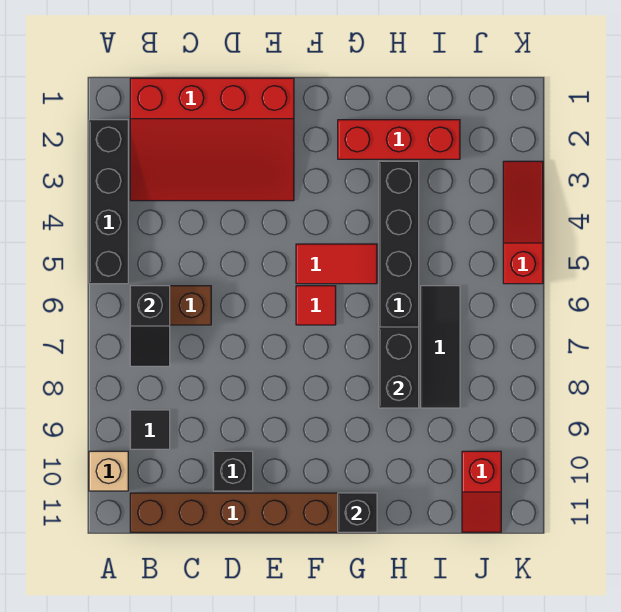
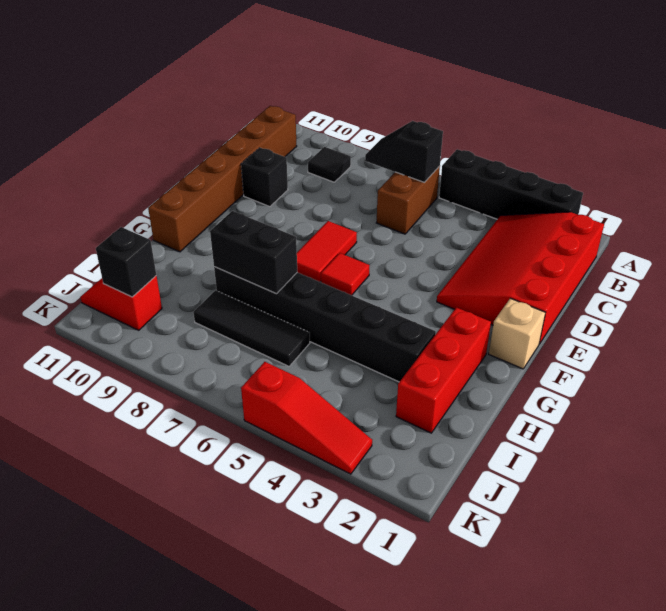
tan brick A10 level 1 -> tan brick F1 level 1
red tile F5:G5 level 1 -> red tile E7:F7 level 1
black brick G11 level 2 -> black brick J10 level 2

